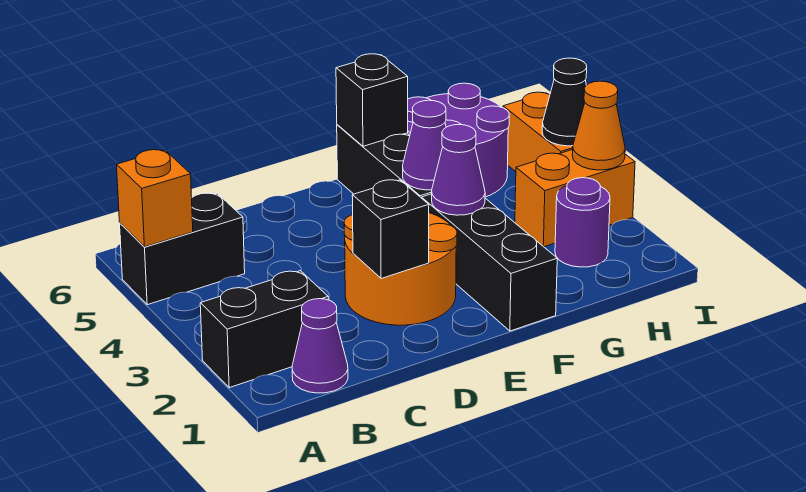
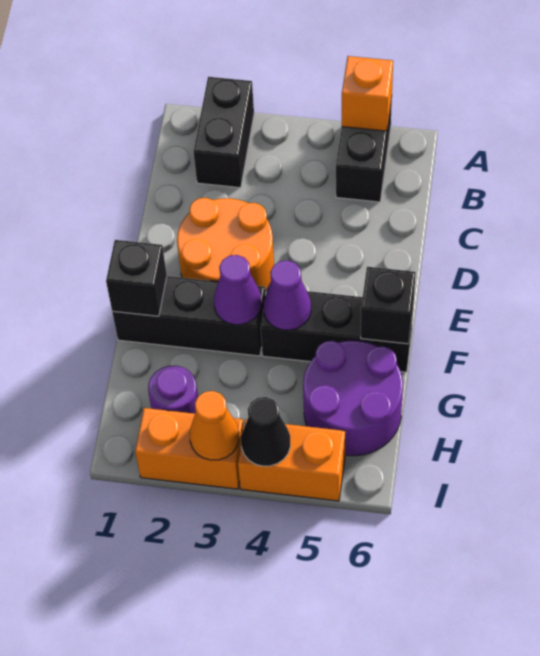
purple cone B1 level 1 -> none
black brick D2 level 2 -> black brick F1 level 2
orange brick H3:I3 level 1 -> orange brick I2:I3 level 1

